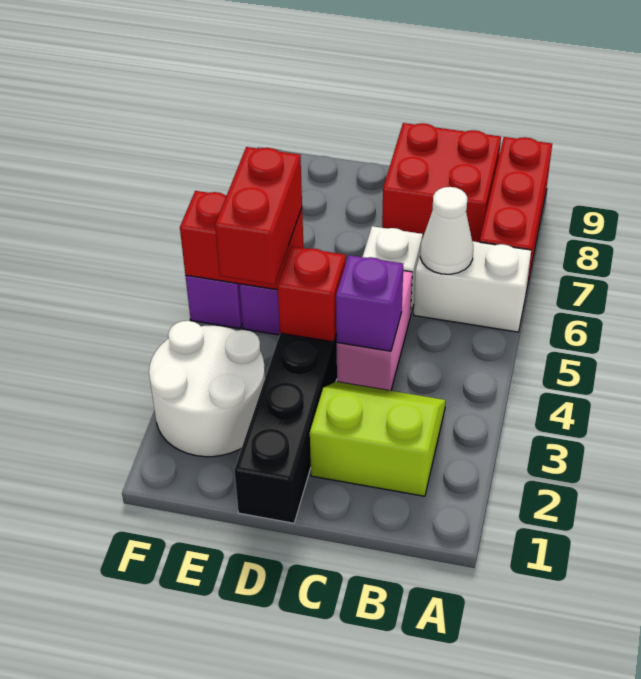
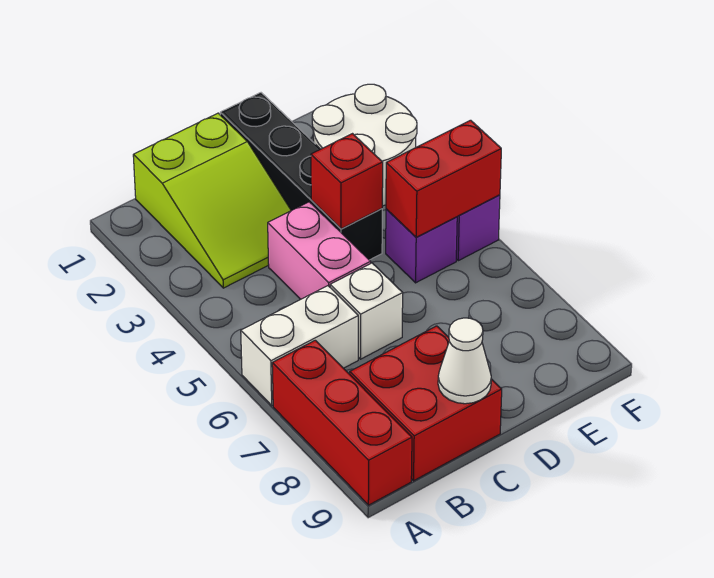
lime slope B2:C3 level 1 top 2 -> lime slope B1:C3 level 1 top 1
white cone B6 level 2 -> white cone C9 level 2
purple brick C4 level 2 -> none
red brick E4:E5 level 3 -> none

